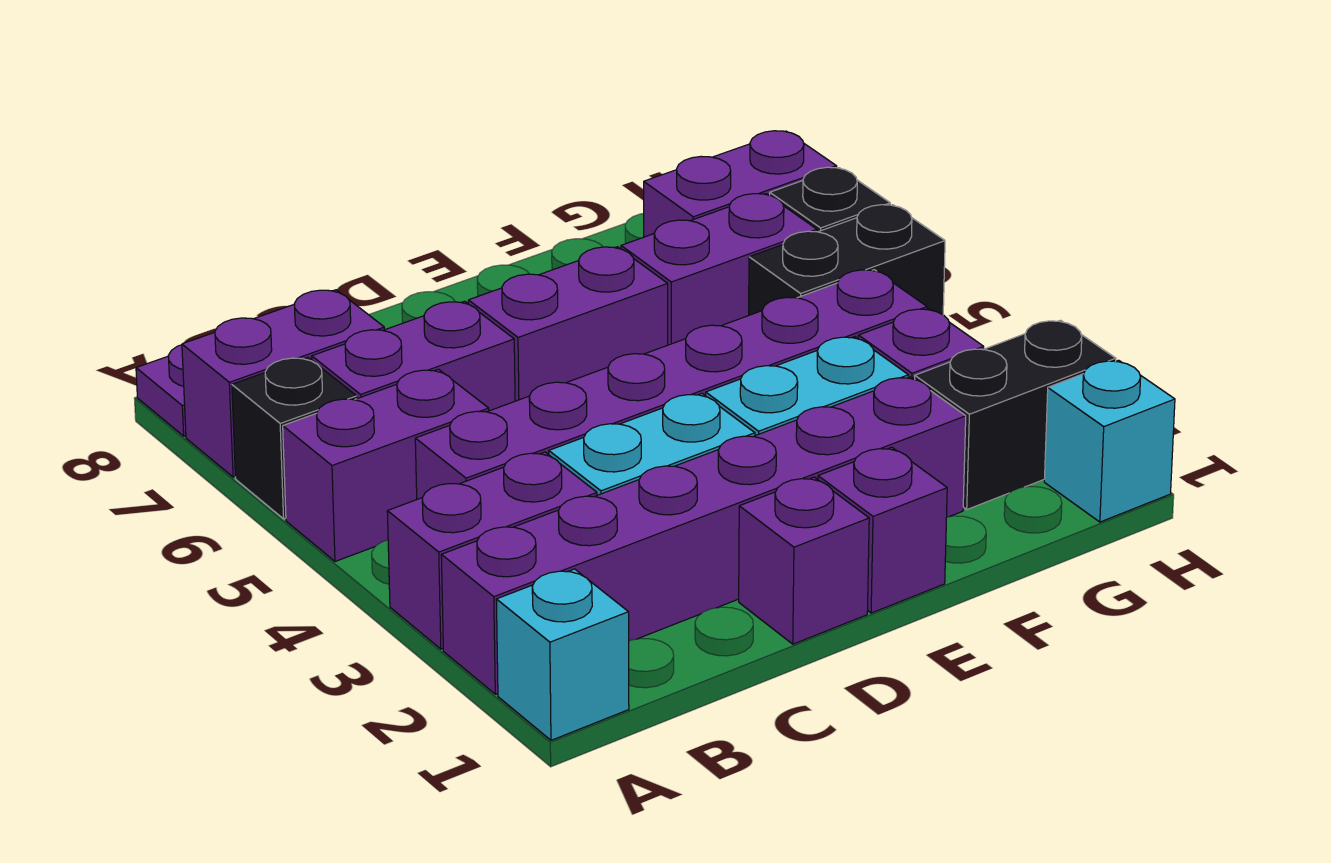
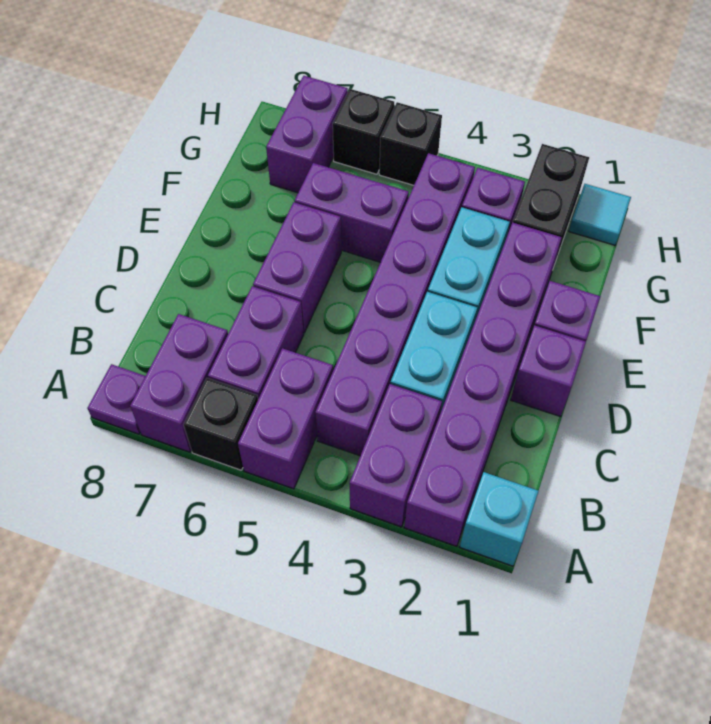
purple brick F6:G6 level 1 -> purple brick F5:F6 level 1
black brick G5:H5 level 1 -> black brick H5 level 1
cyan brick H1 level 1 -> cyan tile H1 level 1

